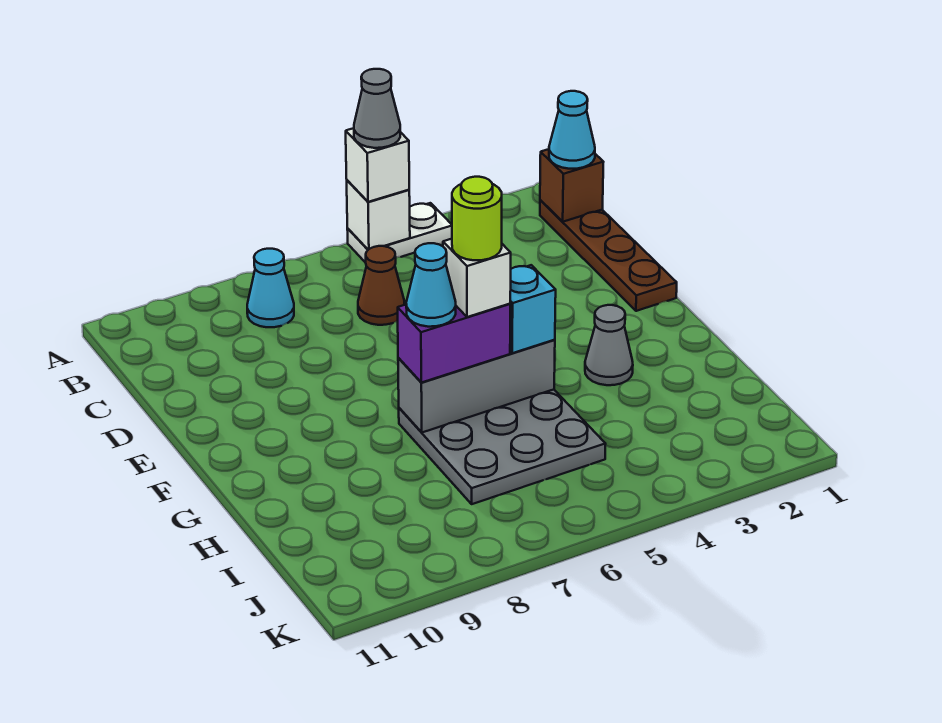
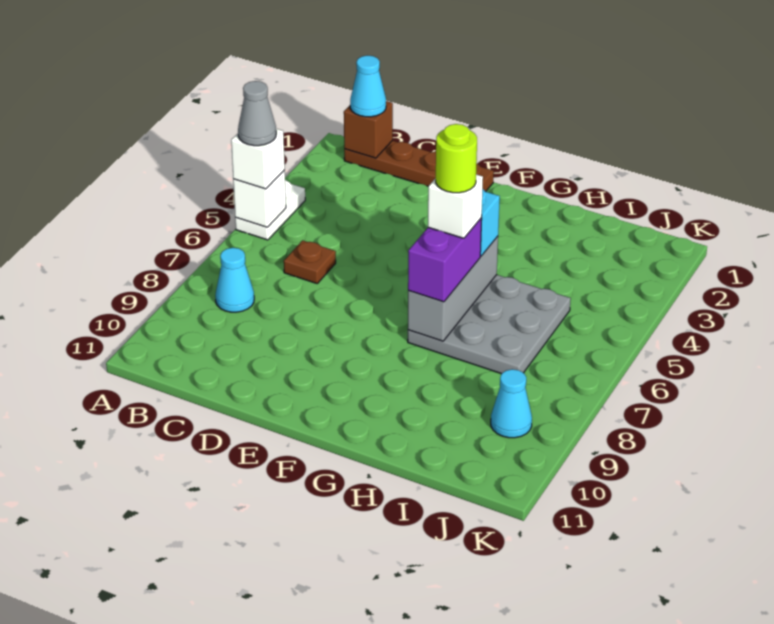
brown cone C6 level 1 -> brown plate C6 level 1
grey cone G3 level 1 -> none
cyan cone G7 level 4 -> cyan cone J9 level 1

